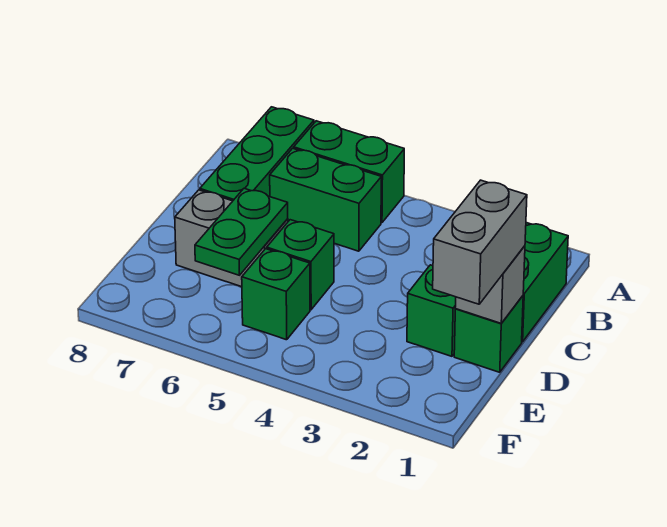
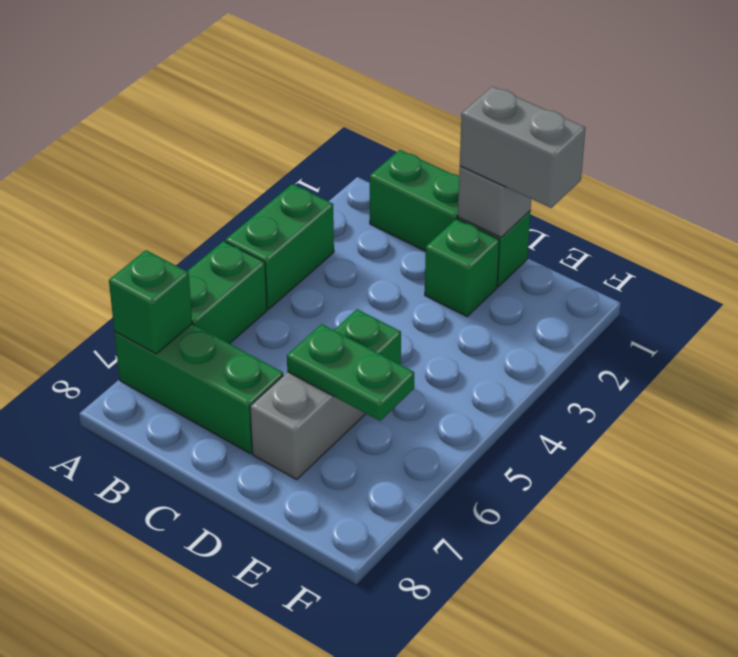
green brick B5:B6 level 1 -> green brick A3:A4 level 1
green brick E5 level 1 -> green brick A7 level 2

